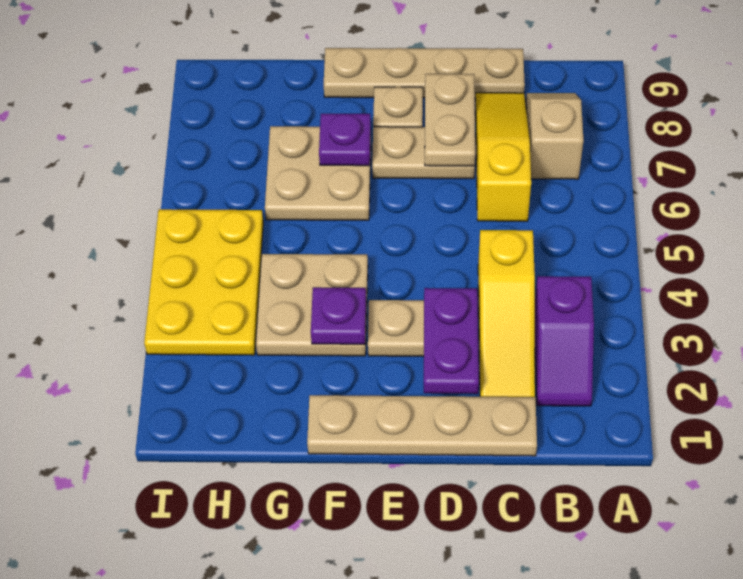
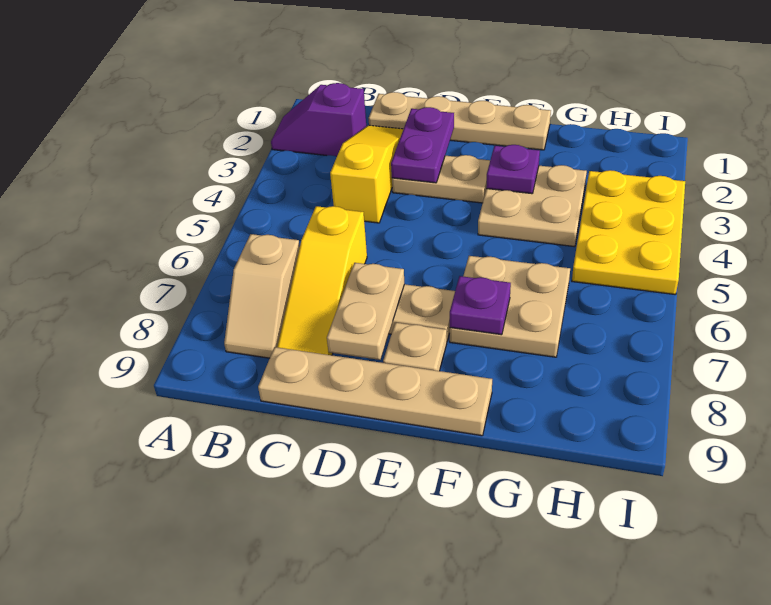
purple slope B2:B3 level 1 top 3 -> purple slope A2:B2 level 1 top B

